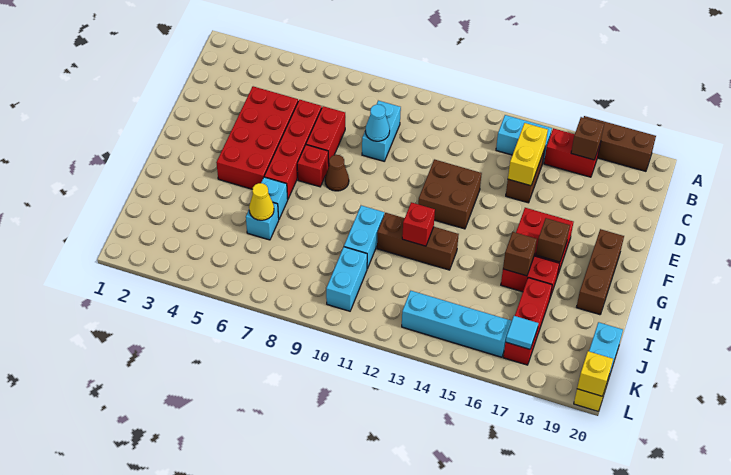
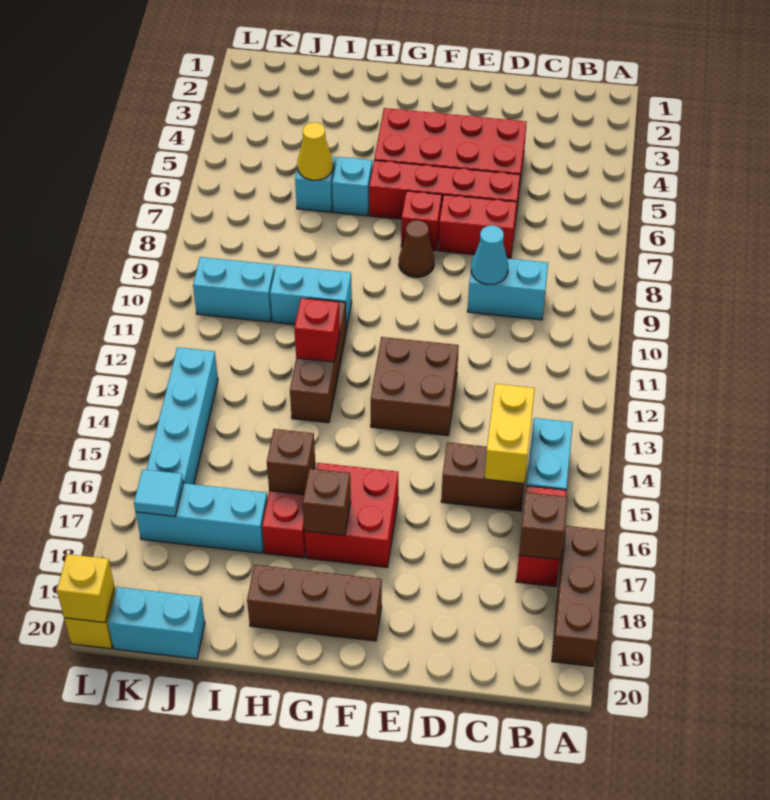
yellow brick C15:D15 level 2 -> yellow brick C14:C15 level 2
red brick I17:K17 level 1 -> cyan brick I17:K17 level 1

